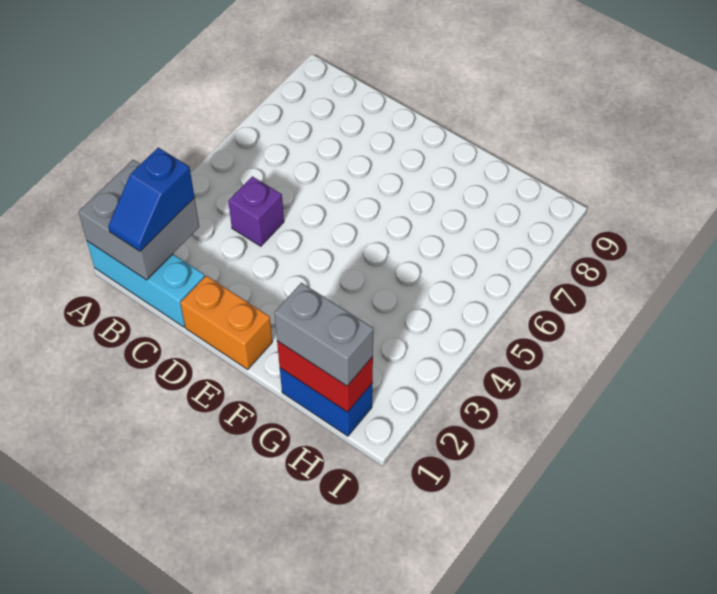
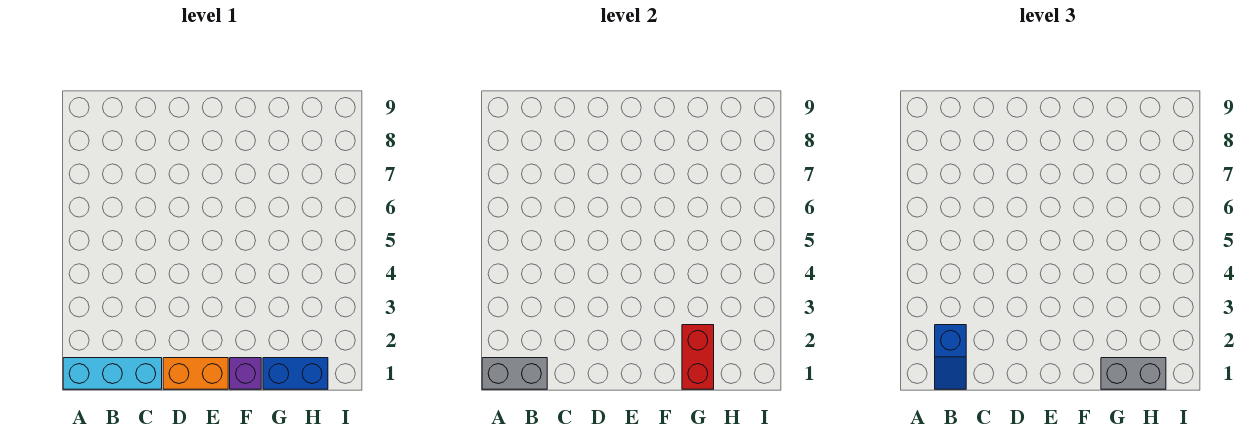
grey brick A1:B2 level 2 -> grey brick A1:B1 level 2
purple brick C4 level 1 -> purple brick F1 level 1
red brick G1:H1 level 2 -> red brick G1:G2 level 2

